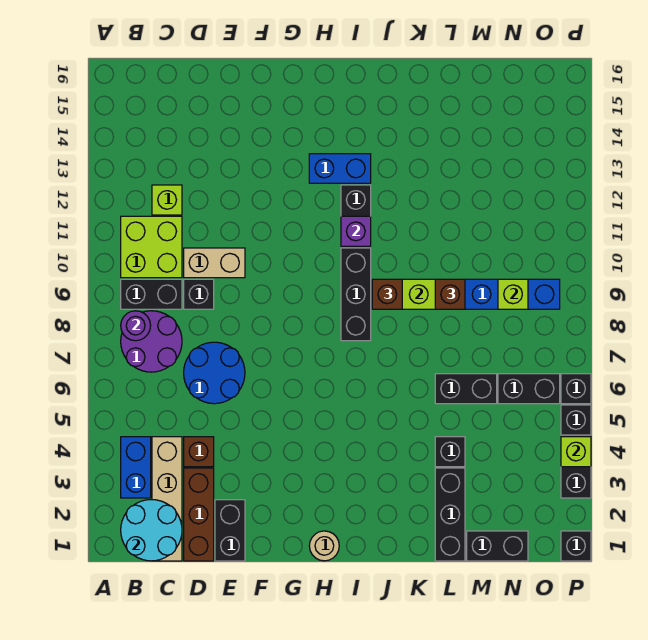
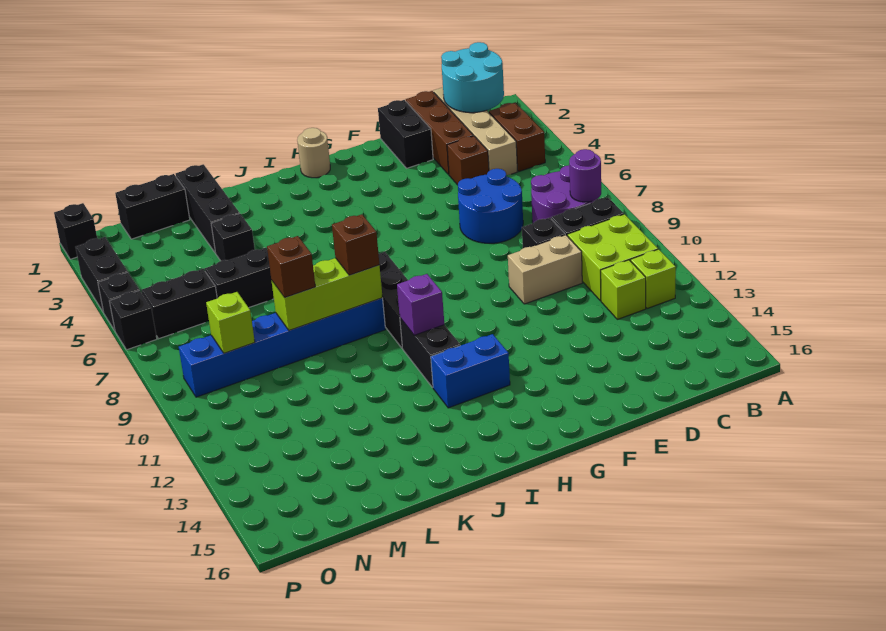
blue brick B3:B4 level 1 -> brown brick B3:B4 level 1
lime brick P4 level 2 -> lime brick B12 level 1

